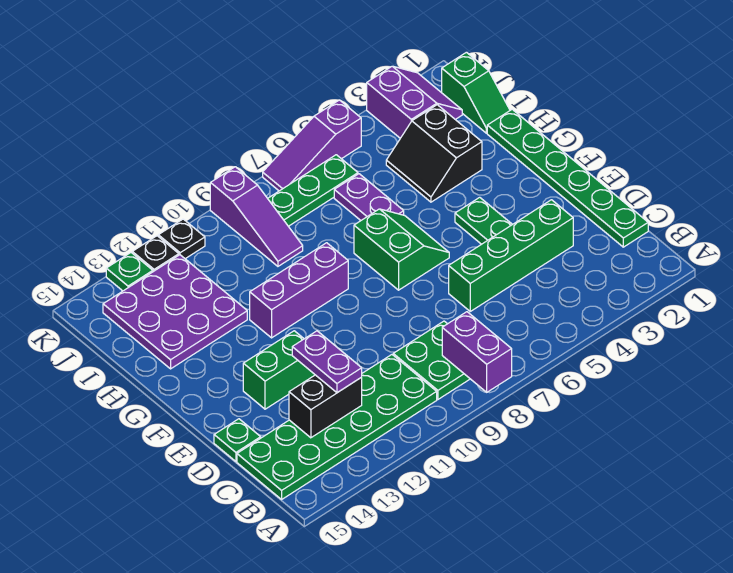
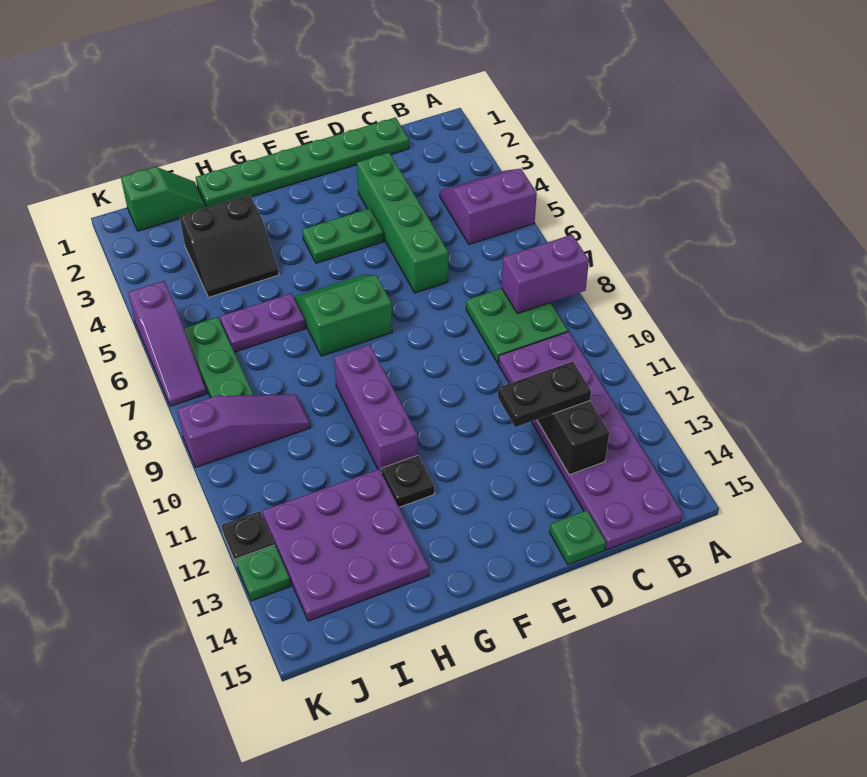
green plate B10:C15 level 1 -> purple plate B10:C15 level 1
purple plate C12:D12 level 3 -> black plate C12:D12 level 3
green brick E12:E13 level 1 -> none
purple slope J2:K3 level 1 top 3 -> purple slope A4:B5 level 1 top 5
black plate K11 level 1 -> black plate G12 level 1

